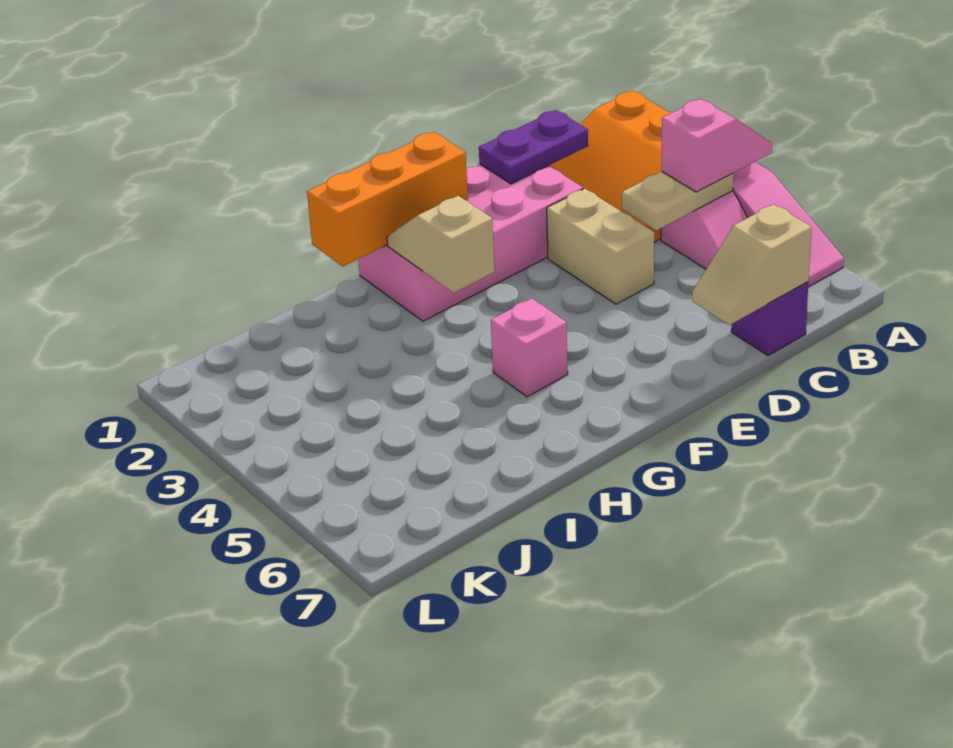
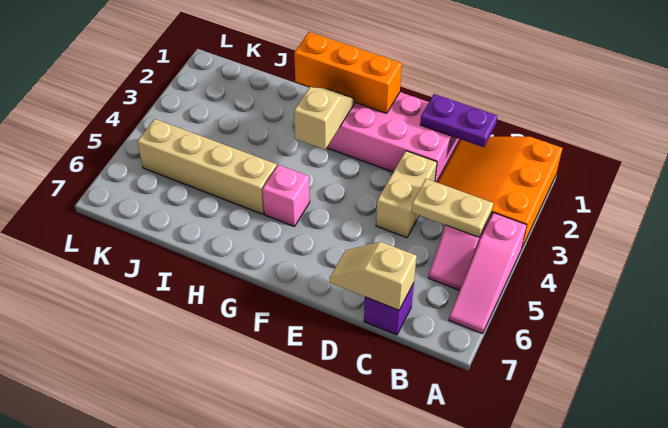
pink slope A4:B4 level 3 top B -> none
none -> tan brick H5:K5 level 1

